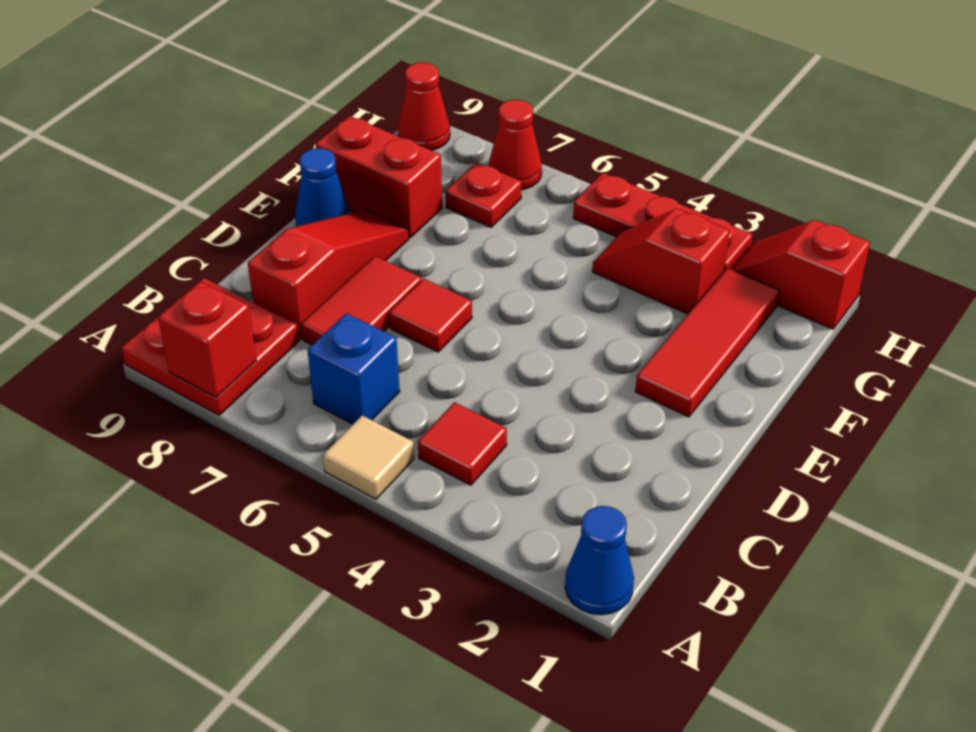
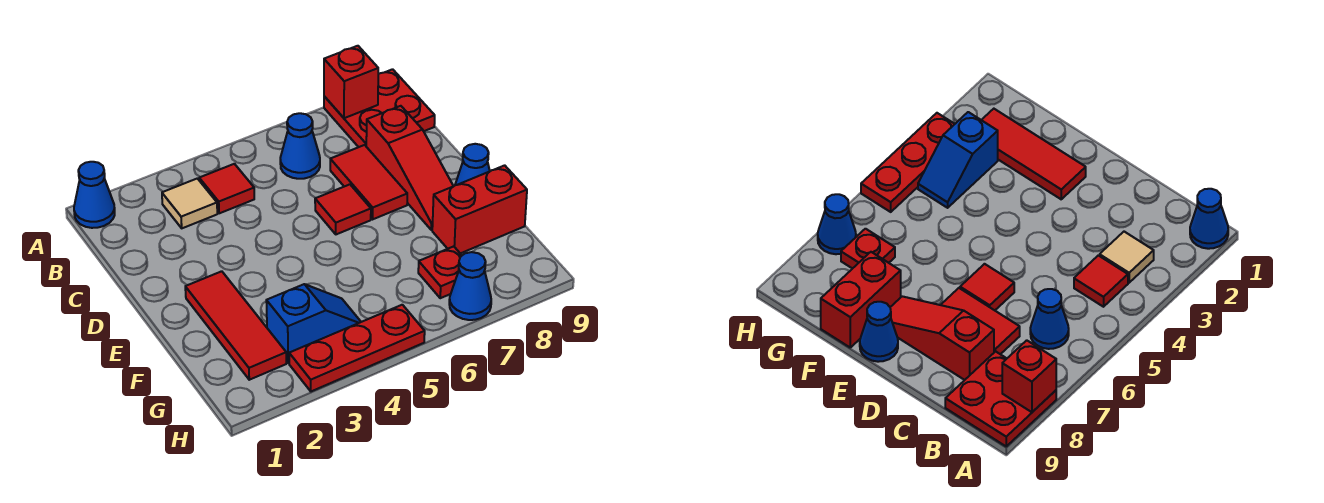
tan tile A5 level 1 -> tan tile B3 level 1
blue brick B6 level 1 -> blue cone B6 level 1
red slope G3:G4 level 1 top 3 -> blue slope G3:G4 level 1 top 3
red slope H1:H2 level 1 top 1 -> none
red cone H7 level 1 -> blue cone H7 level 1
red cone H9 level 1 -> none

